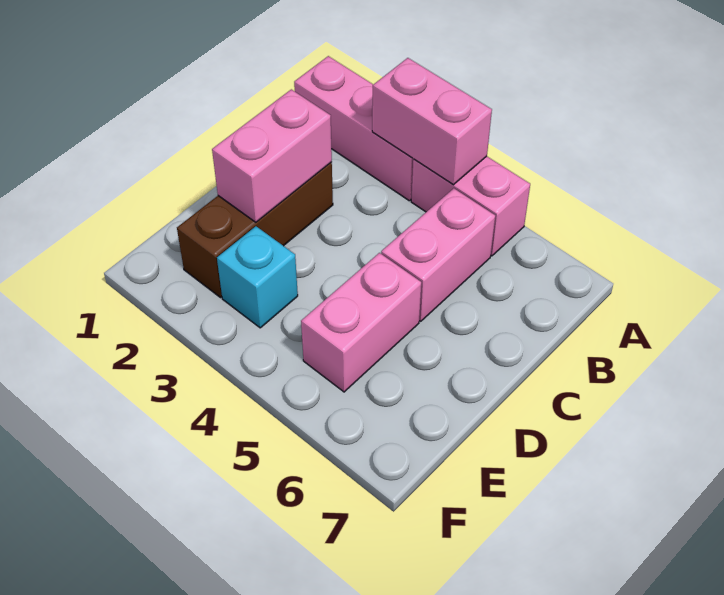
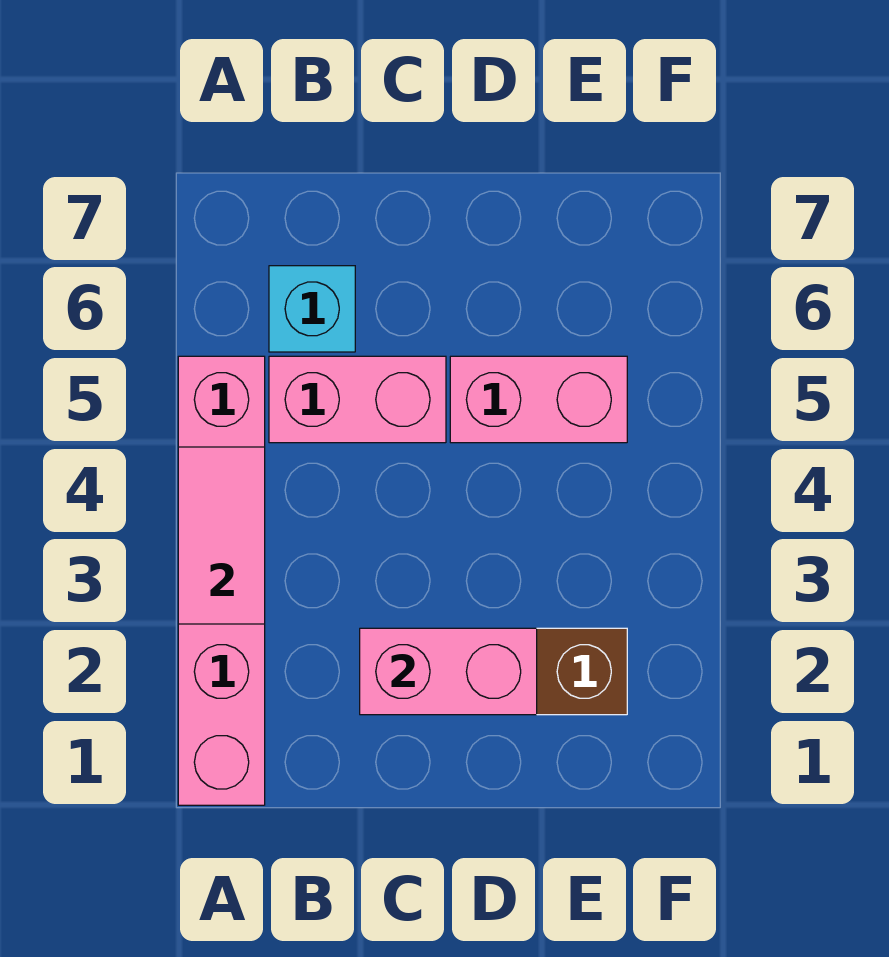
pink brick A3:A4 level 2 -> pink tile A3:A4 level 2
cyan brick E3 level 1 -> cyan brick B6 level 1

